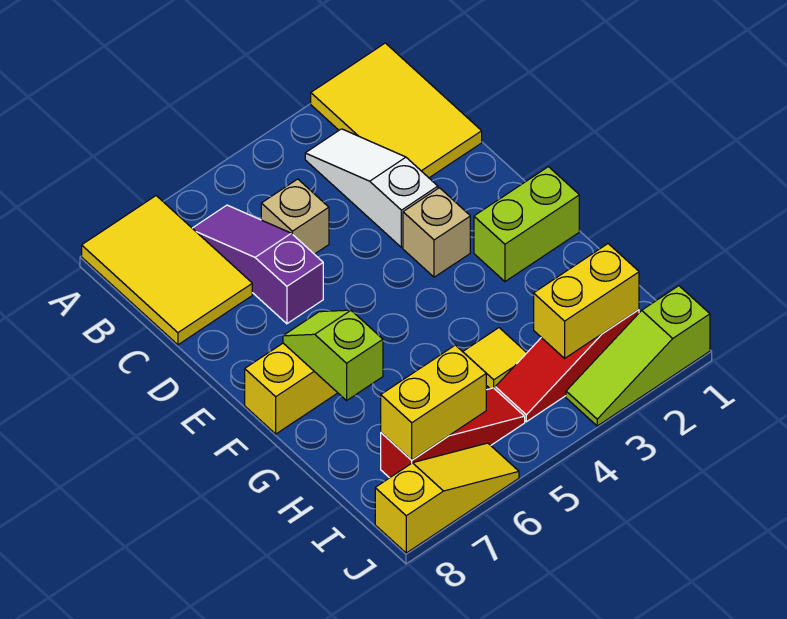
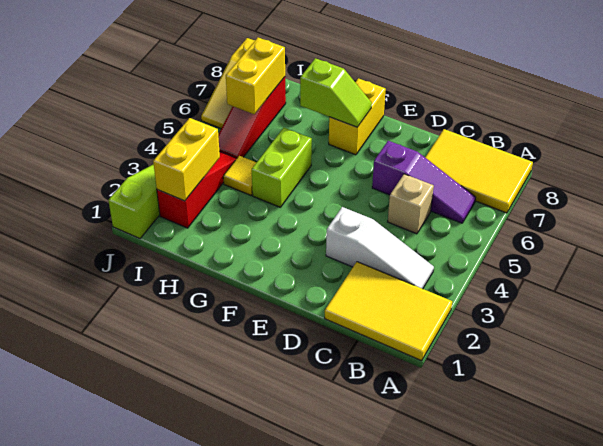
tan brick E3 level 1 -> none
lime brick F1:F2 level 1 -> lime brick G4:G5 level 1

